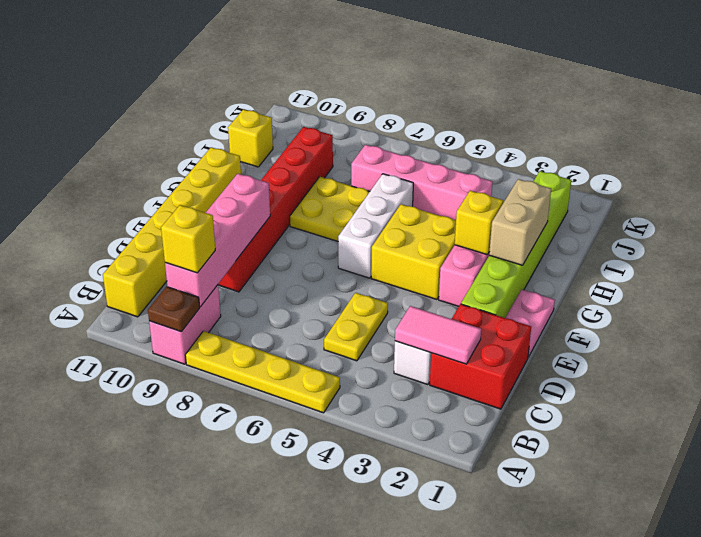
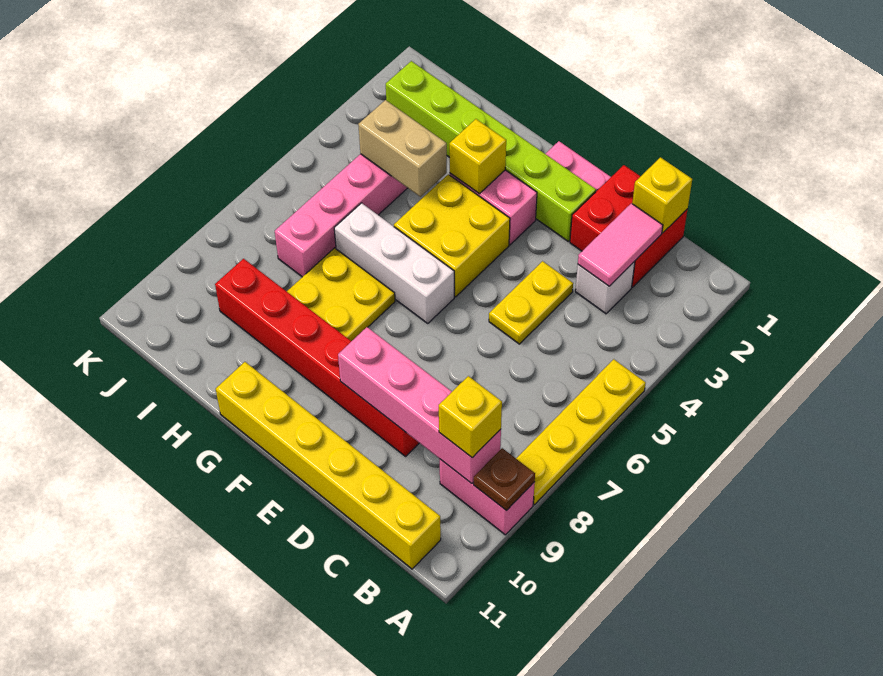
yellow plate C5:D5 level 1 -> yellow plate D4:D5 level 1
tan brick G2:H2 level 2 -> tan brick H4:I4 level 2
yellow brick I11 level 1 -> yellow brick C1 level 2

